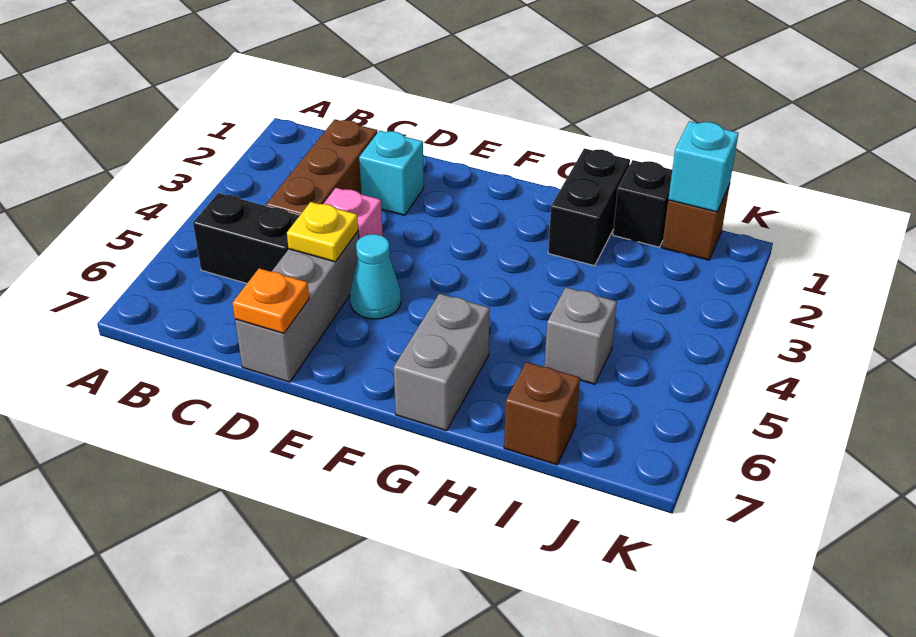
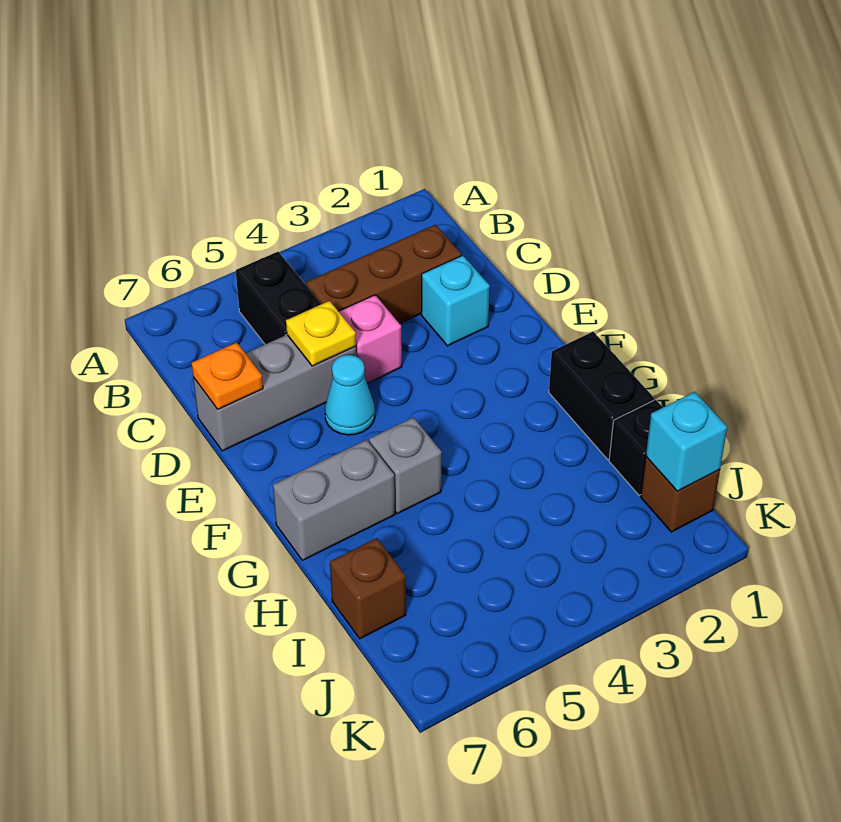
black brick H1:H2 level 1 -> black brick G1:H1 level 1
grey brick I5 level 1 -> grey brick G5 level 1

